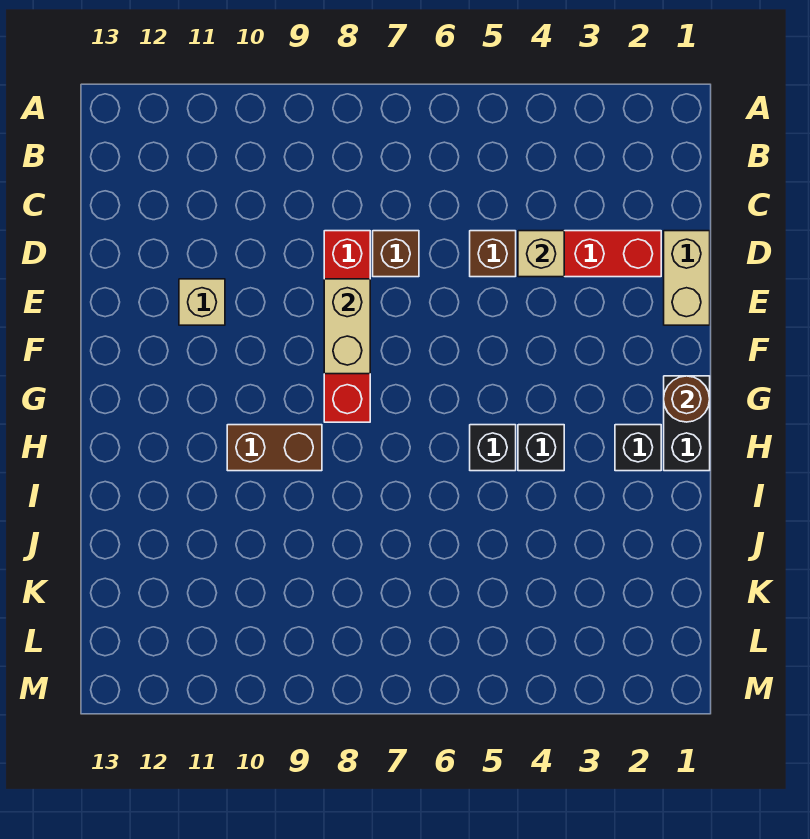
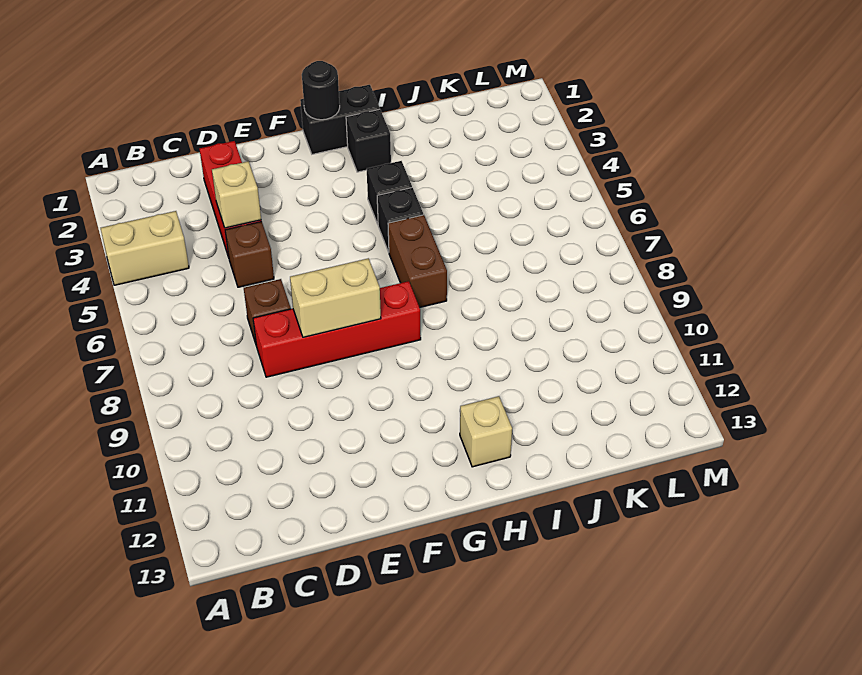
tan brick D1:E1 level 1 -> tan brick A4:B4 level 1
tan brick E11 level 1 -> tan brick H12 level 1
brown round brick G1 level 2 -> black round brick G1 level 2
brown brick H9:H10 level 1 -> brown brick H6:H7 level 1

